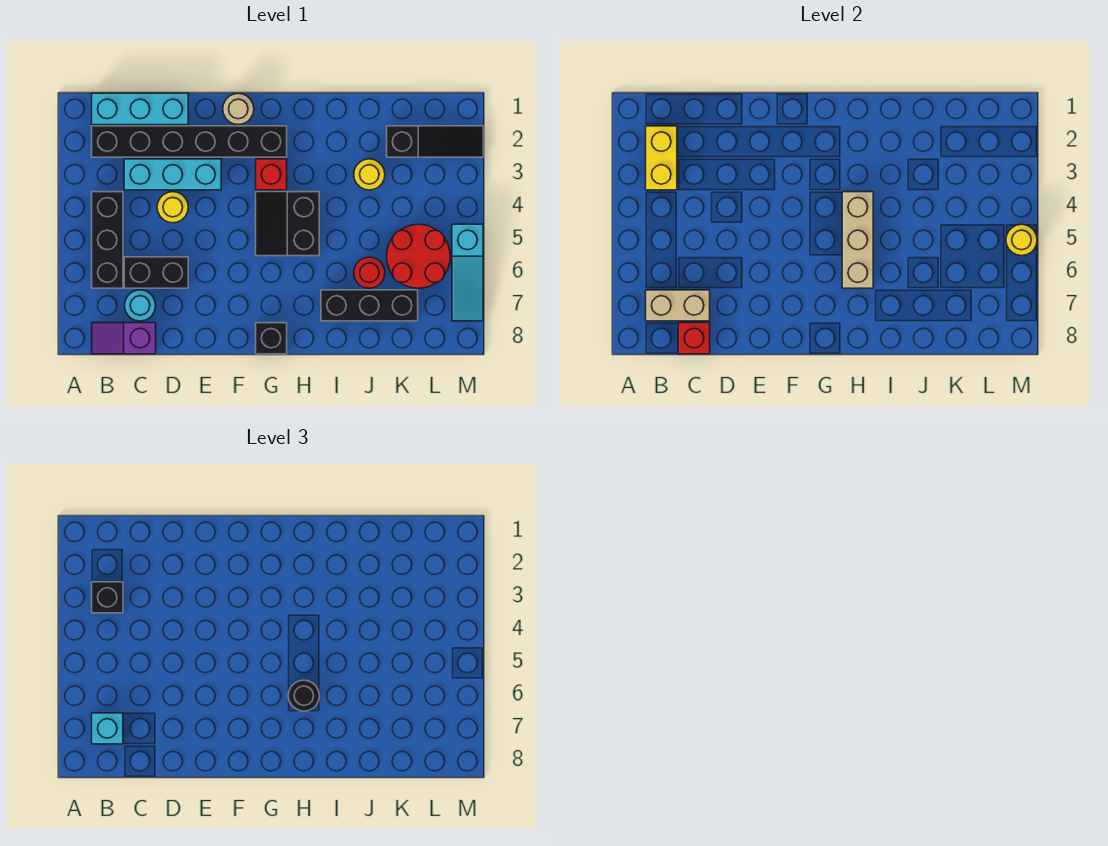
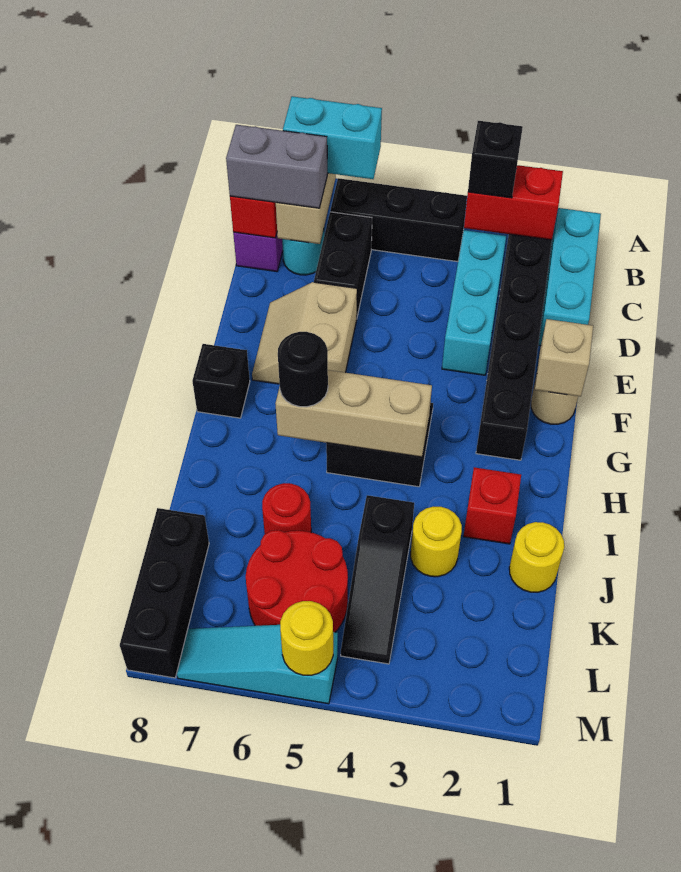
yellow brick B2:B3 level 2 -> red brick B2:B3 level 2
cyan brick B7 level 3 -> cyan brick B6:B7 level 3
none -> grey brick C7:C8 level 3
yellow round brick D4 level 1 -> yellow round brick J1 level 1
none -> tan slope E6:F7 level 1 top 6
none -> tan brick F1 level 2
red brick G3 level 1 -> red brick I2 level 1
black brick I7:K7 level 1 -> black brick K8:M8 level 1
black slope K2:M2 level 1 top K -> black slope J4:L4 level 1 top J

